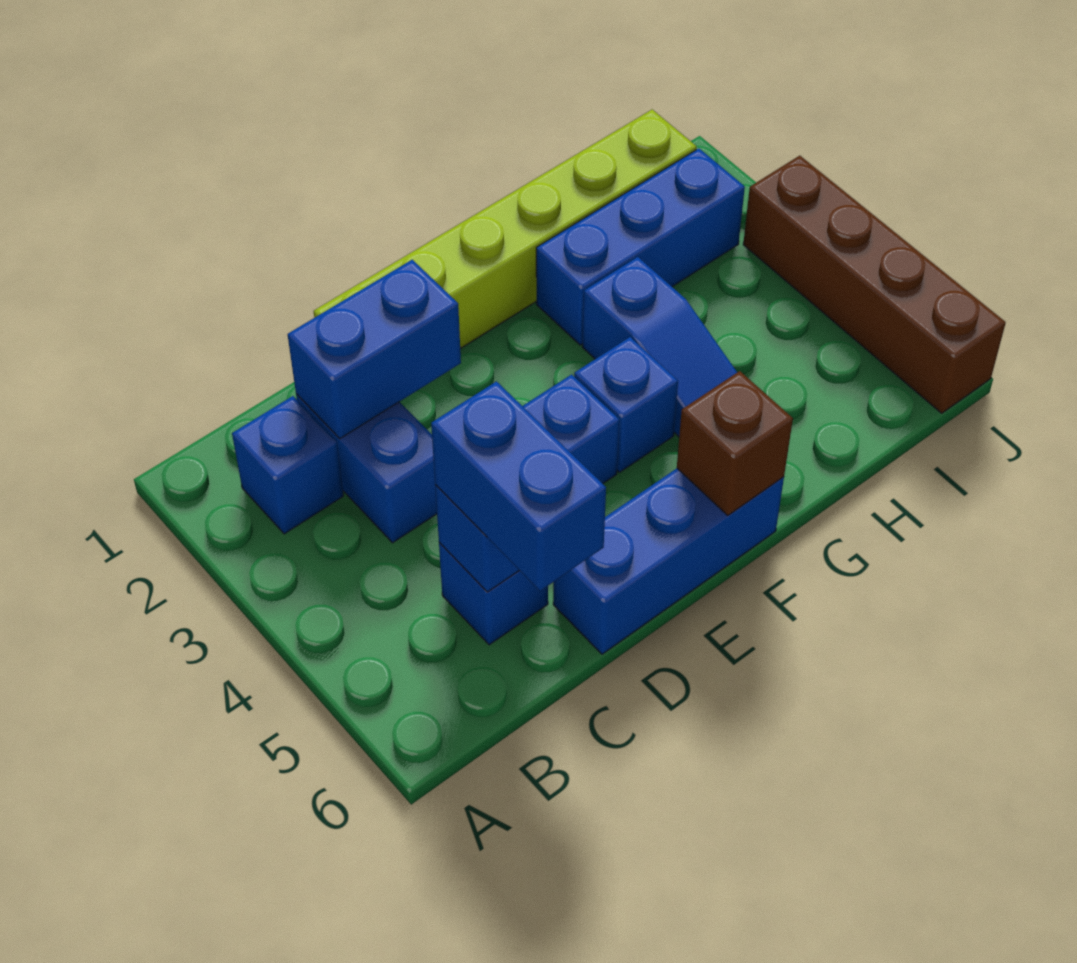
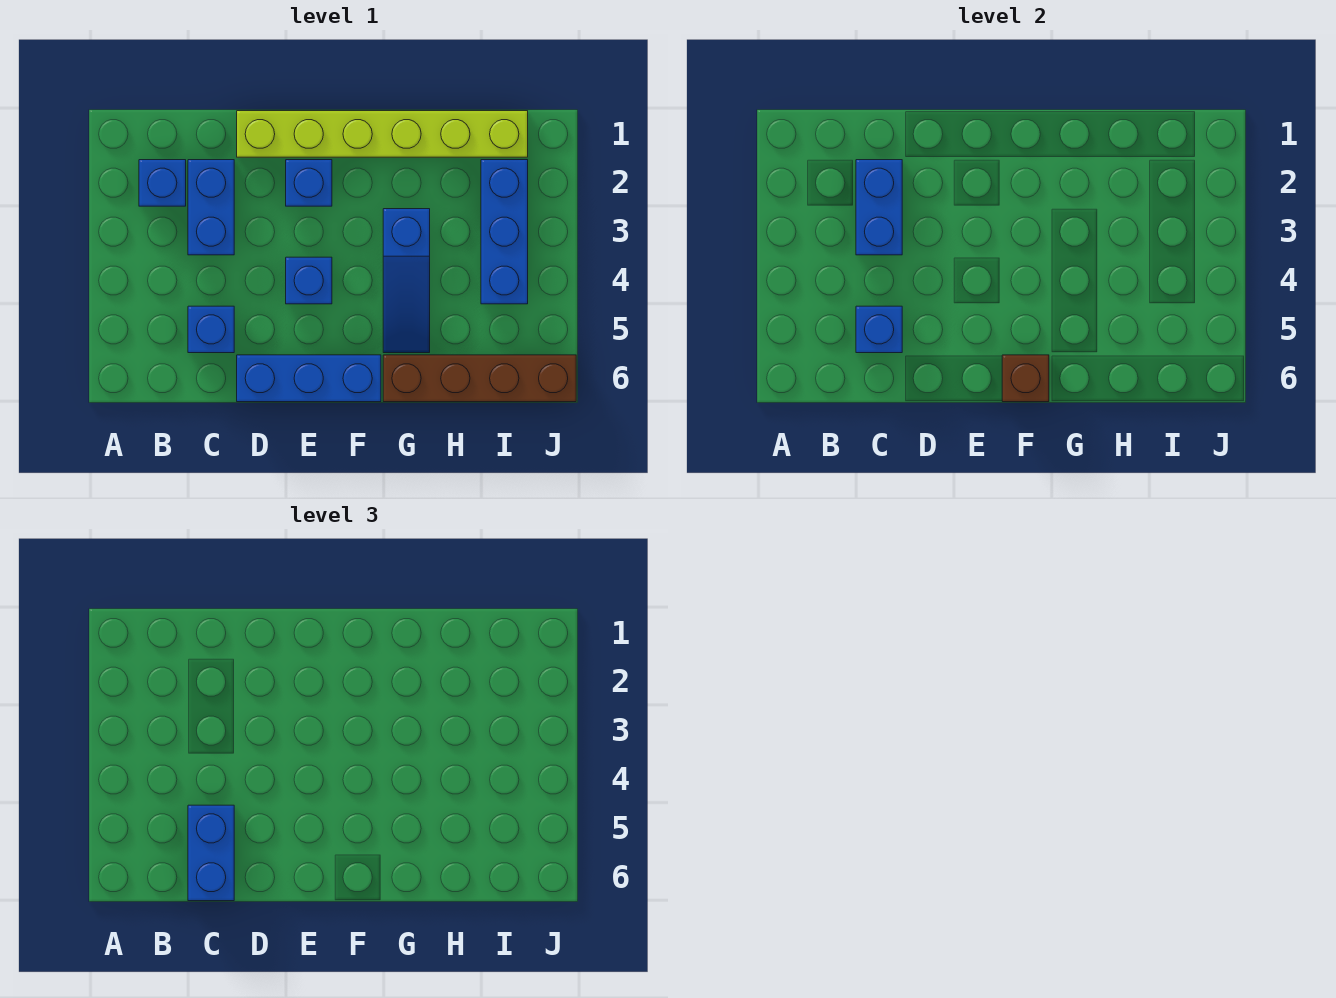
blue brick C2:D2 level 2 -> blue brick C2:C3 level 2
blue brick F4 level 1 -> blue brick E2 level 1
blue brick G2:I2 level 1 -> blue brick I2:I4 level 1
brown brick J3:J6 level 1 -> brown brick G6:J6 level 1

